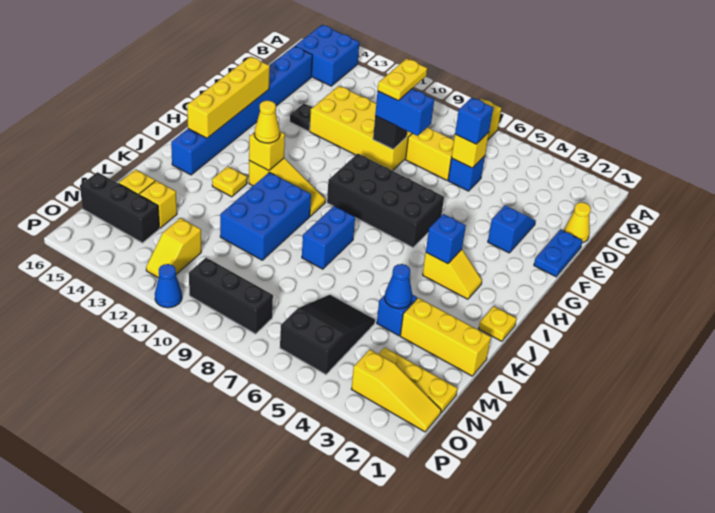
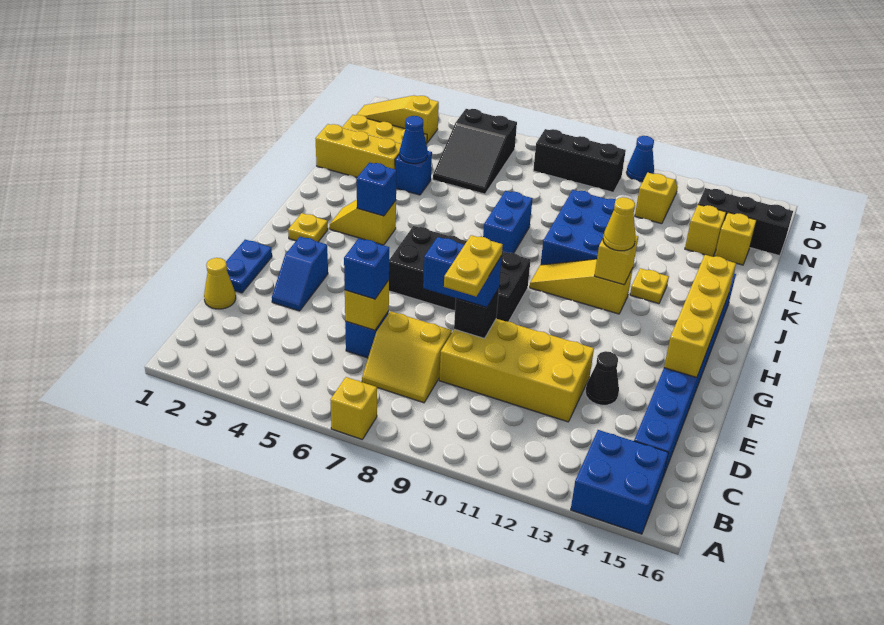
black plate E13 level 1 -> black cone E13 level 1
yellow plate J1 level 1 -> yellow plate H2 level 1

